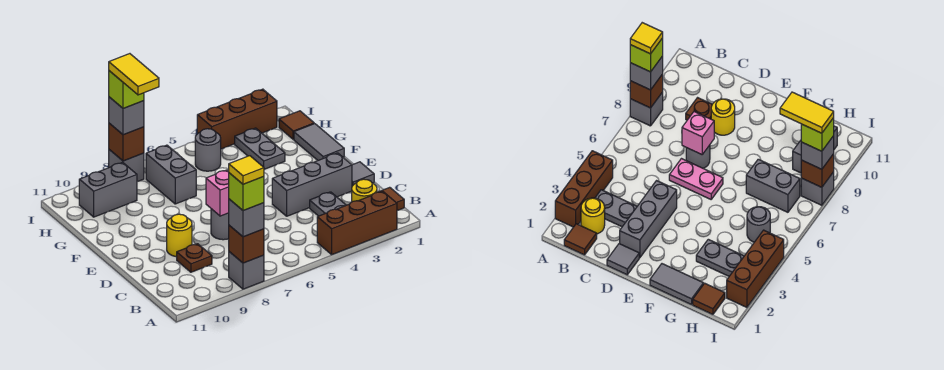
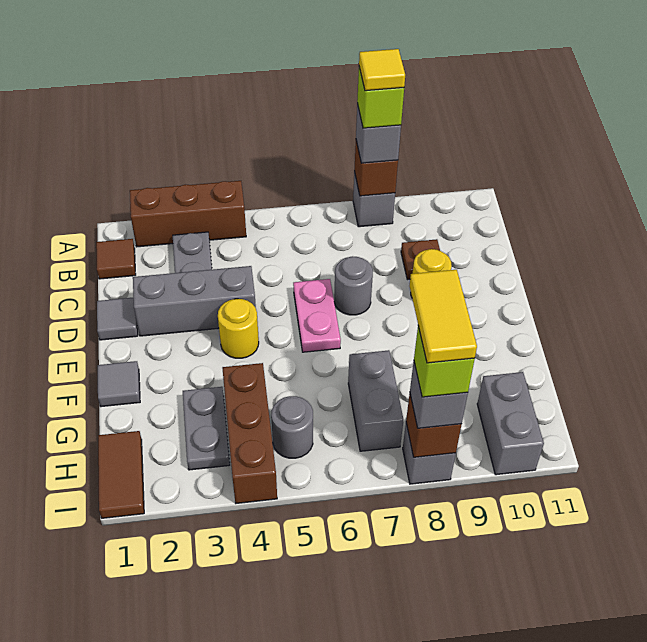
yellow round brick B2 level 1 -> yellow round brick E4 level 1
pink brick D7 level 2 -> none
grey tile F1:G1 level 1 -> grey tile F1 level 1
brown tile H1 level 1 -> brown tile H1:I1 level 1
grey brick H9:H10 level 1 -> grey brick H10:I10 level 1
brown brick I2:I4 level 1 -> brown brick G4:I4 level 1

